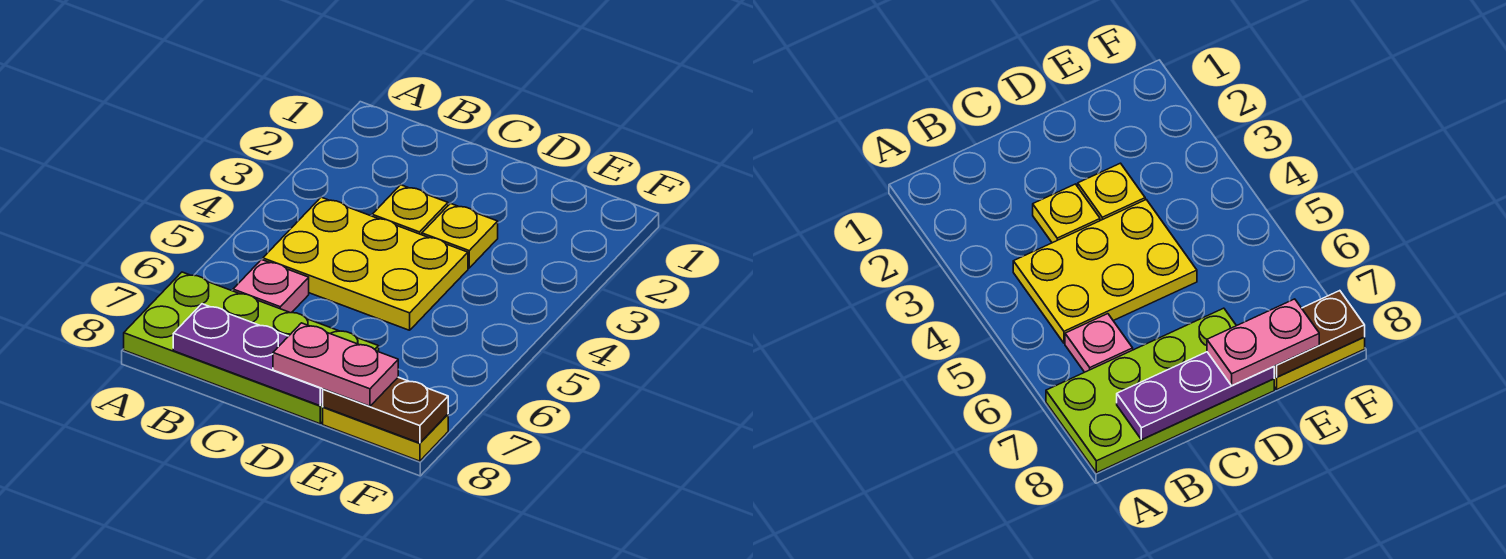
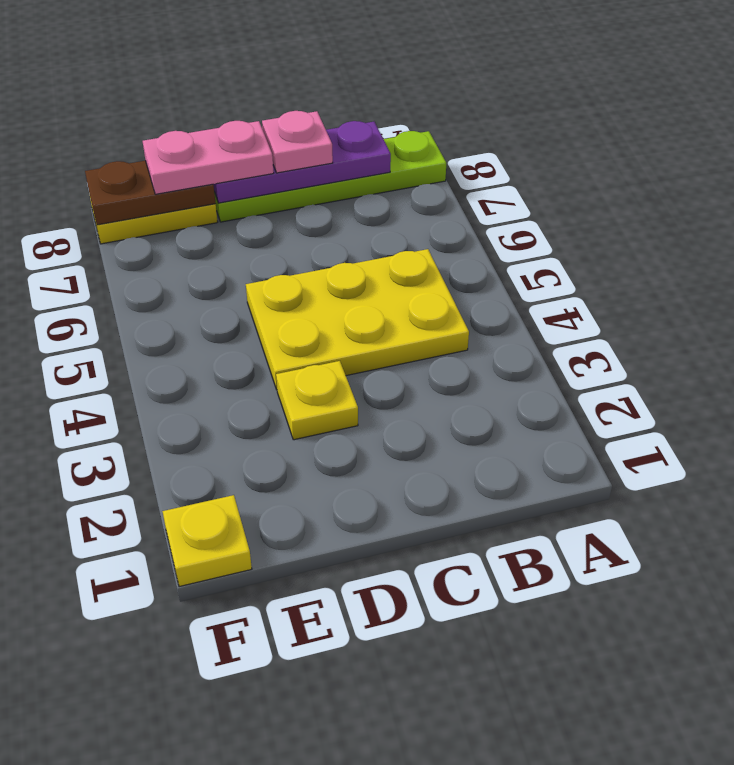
lime plate A7:D8 level 1 -> lime plate A8:D8 level 1
pink plate B6 level 1 -> pink plate C8 level 3
yellow plate C3 level 1 -> yellow plate F1 level 1

